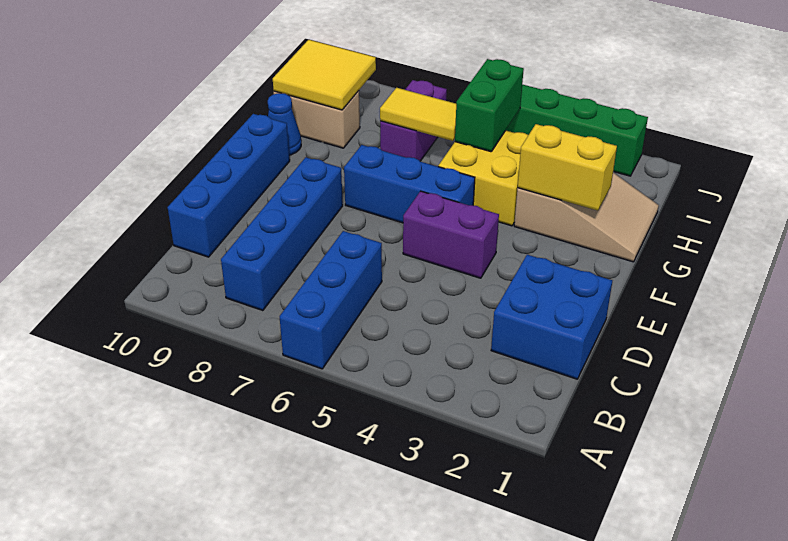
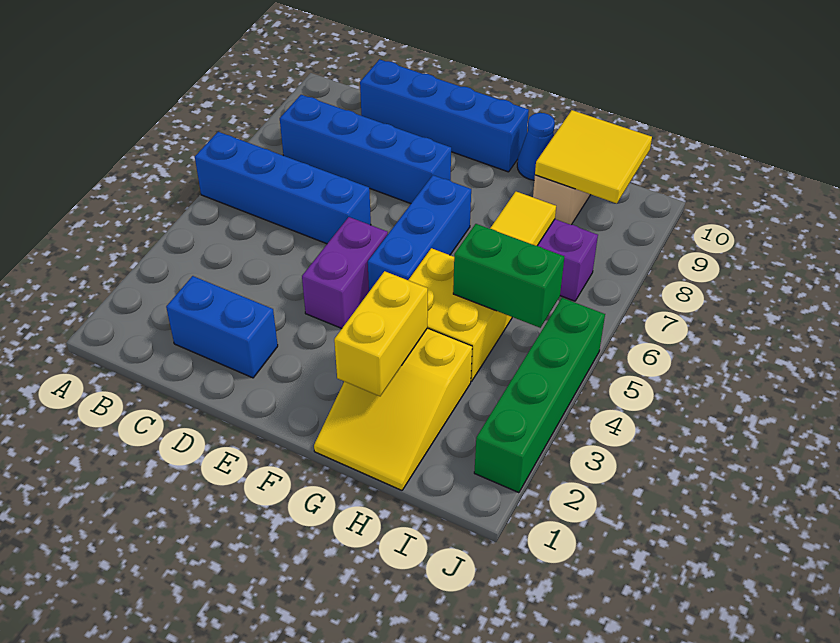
blue brick A6:C6 level 1 -> blue brick A6:D6 level 1
blue brick C1:D2 level 1 -> blue brick C2:D2 level 1
tan slope G1:H3 level 1 top 3 -> yellow slope G1:H3 level 1 top 3

